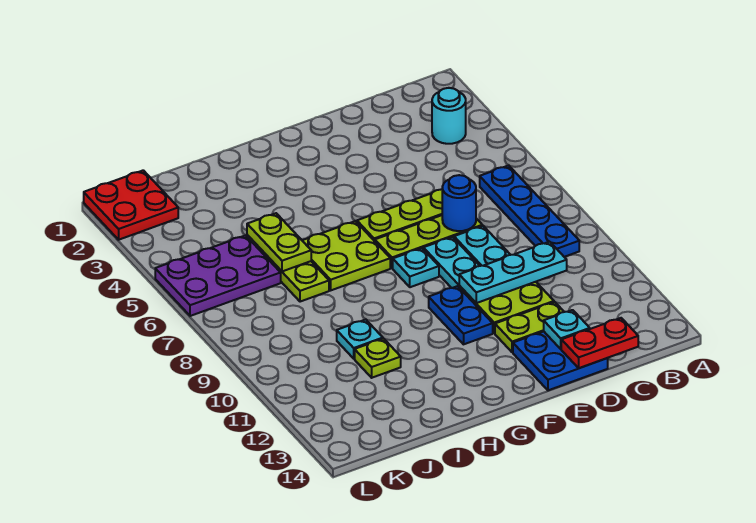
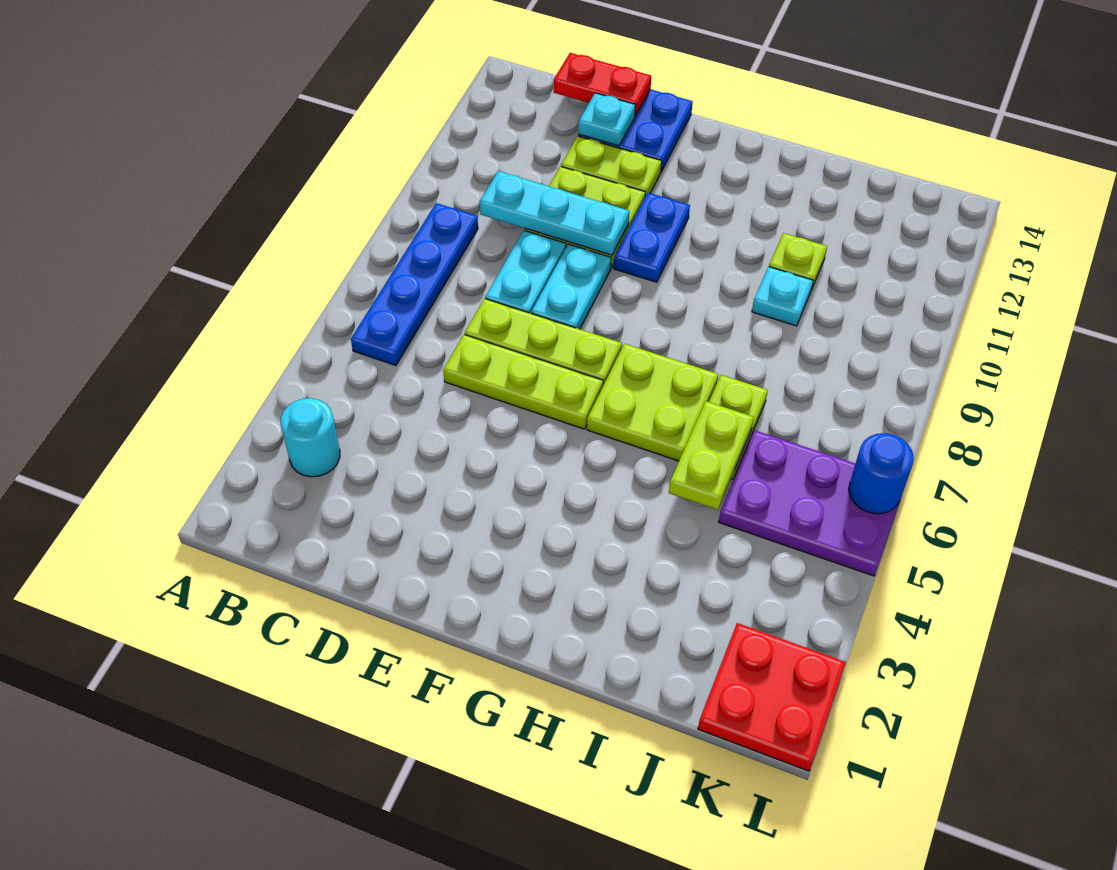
blue round brick D7 level 2 -> blue round brick L6 level 2
cyan plate F8 level 1 -> none

